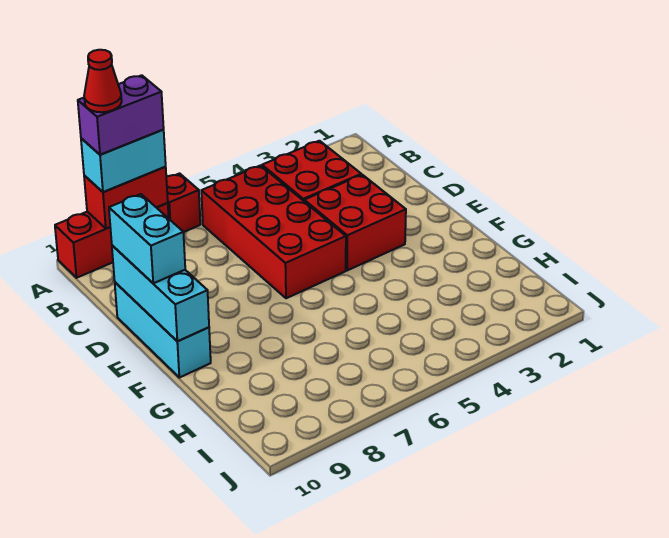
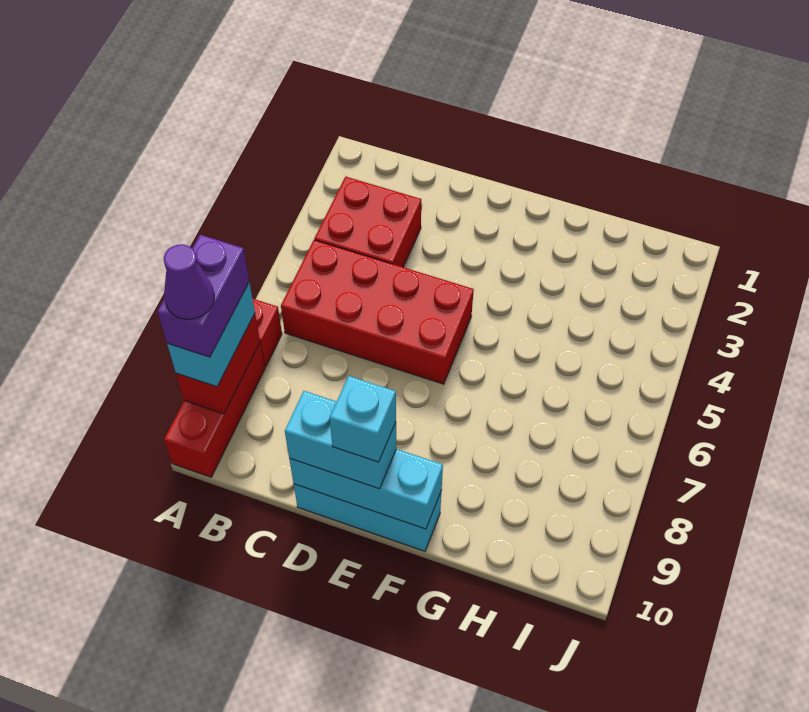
red cone A9 level 5 -> purple cone A9 level 5
red brick D3:E4 level 1 -> none
none -> cyan brick E10 level 4

